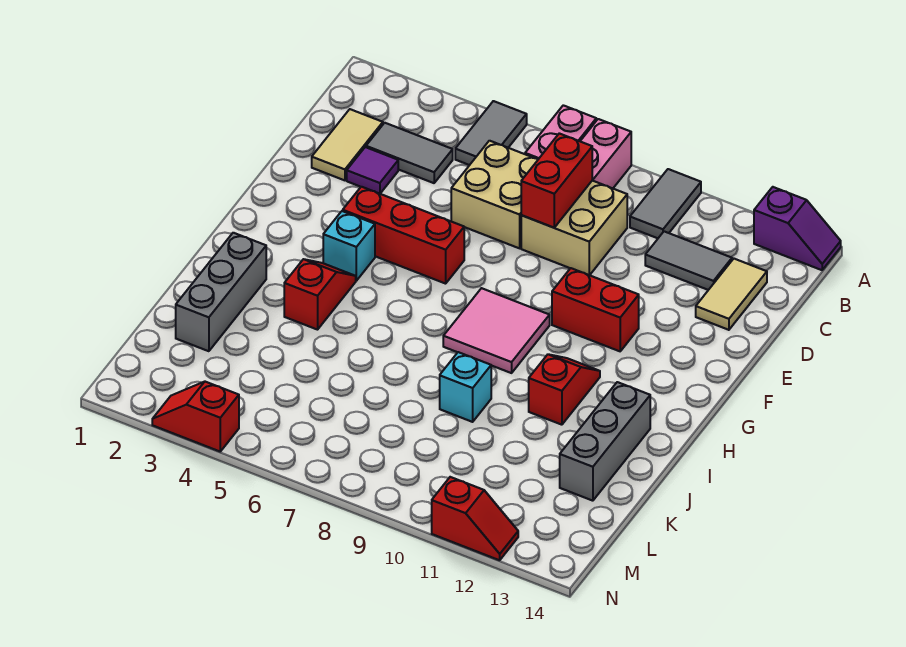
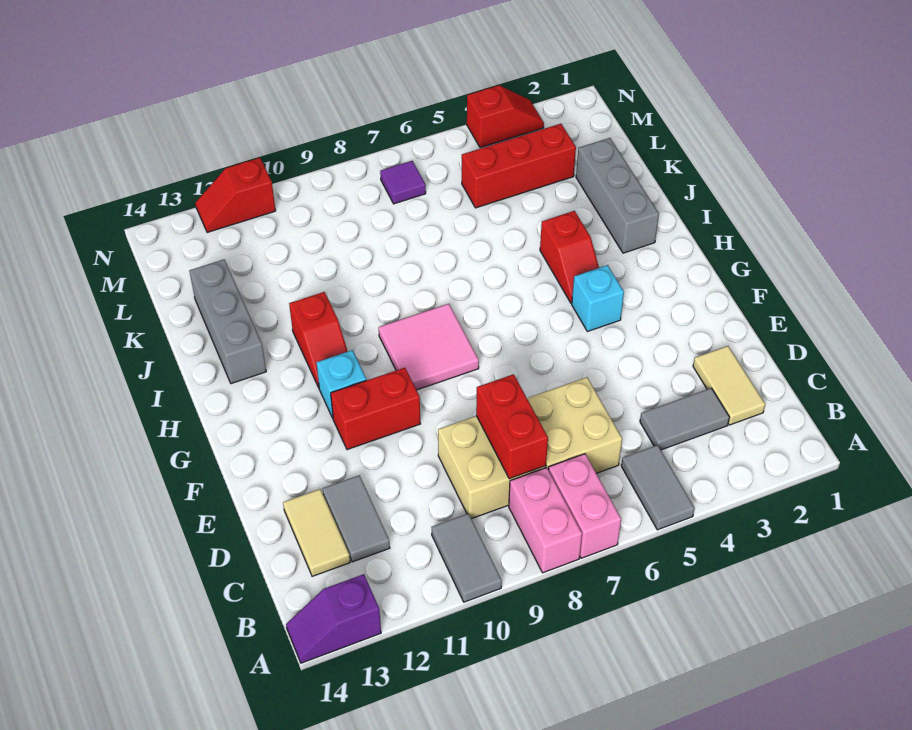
grey tile C11:C12 level 1 -> grey tile C12:D12 level 1
purple tile D3 level 1 -> purple tile M7 level 1
red brick F4:F6 level 1 -> red brick L3:L5 level 1
cyan brick J9 level 1 -> cyan brick G11 level 1

